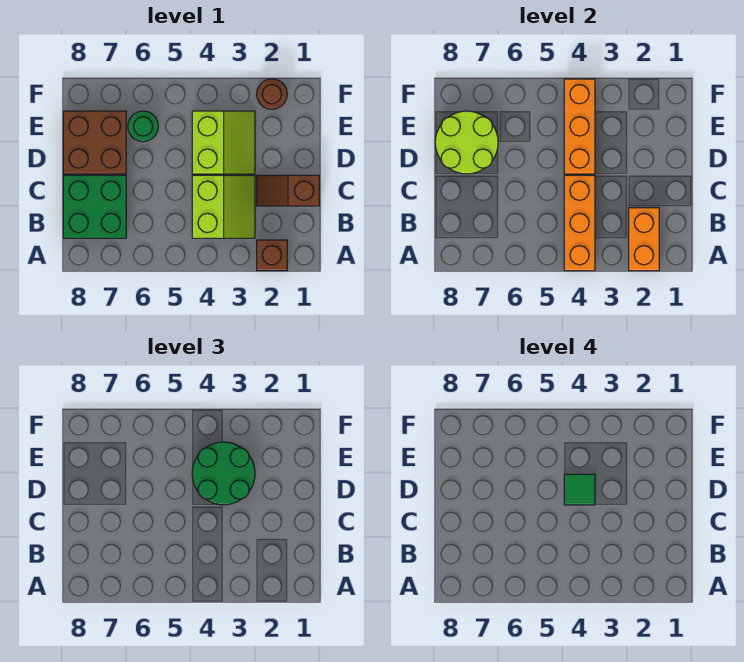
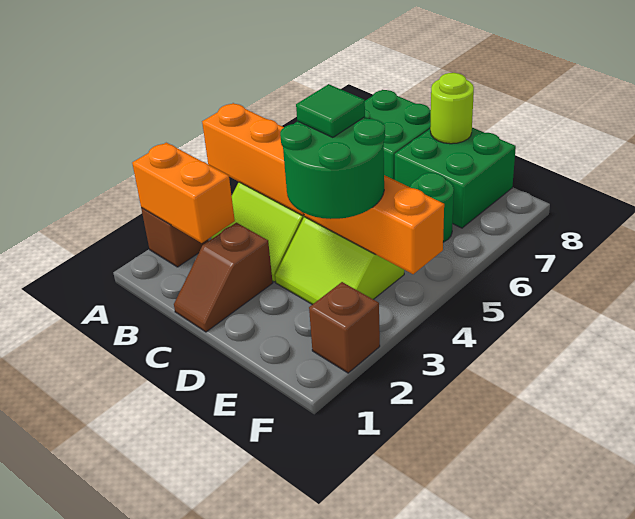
brown slope C1:C2 level 1 top 1 -> brown slope C1:C2 level 1 top 2
brown brick D7:E8 level 1 -> green brick D7:E8 level 1
lime round brick D7:E8 level 2 -> lime round brick D8 level 2
brown round brick F2 level 1 -> brown brick F2 level 1

